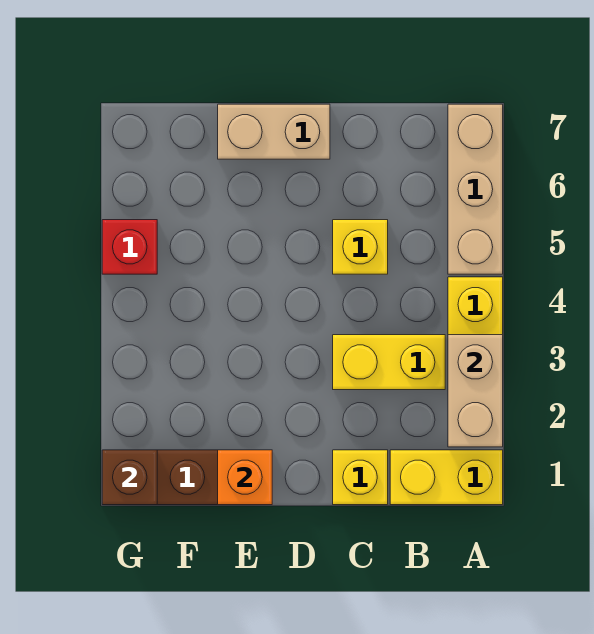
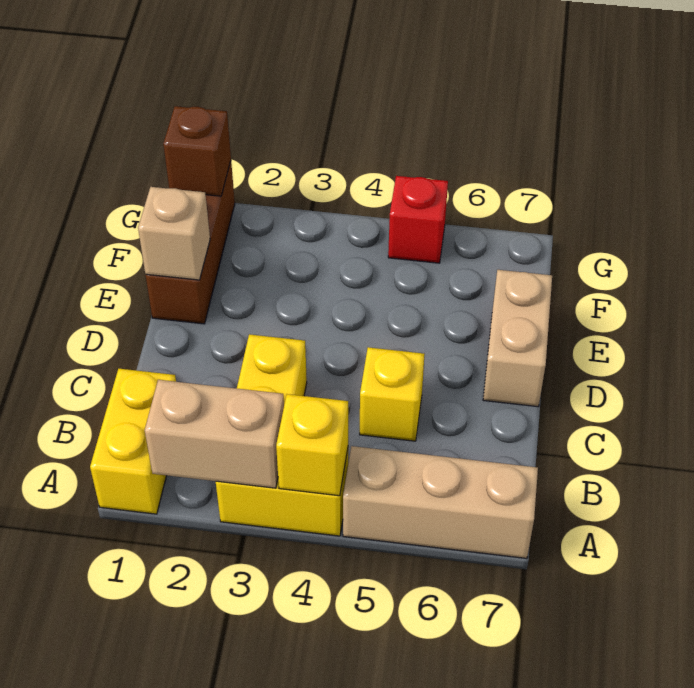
yellow brick C1 level 1 -> yellow brick A4 level 2
orange brick E1 level 2 -> tan brick E1 level 2

